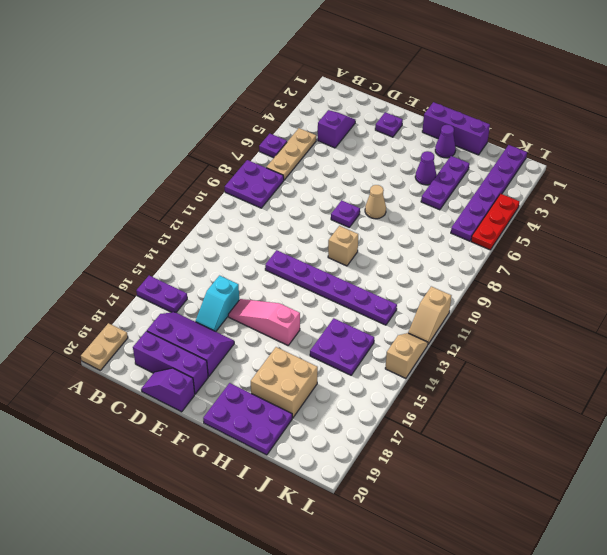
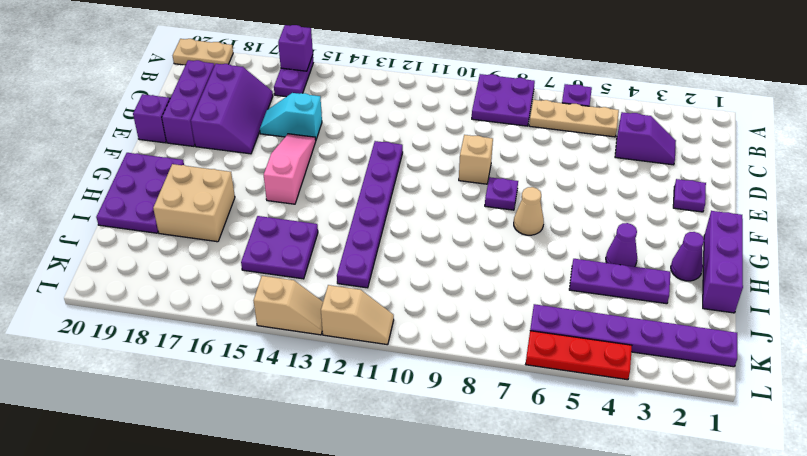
none -> purple brick A16 level 2
tan brick G10 level 1 -> tan brick E9 level 1
tan slope L11:L12 level 1 top 11 -> tan slope L11:L12 level 1 top 12

